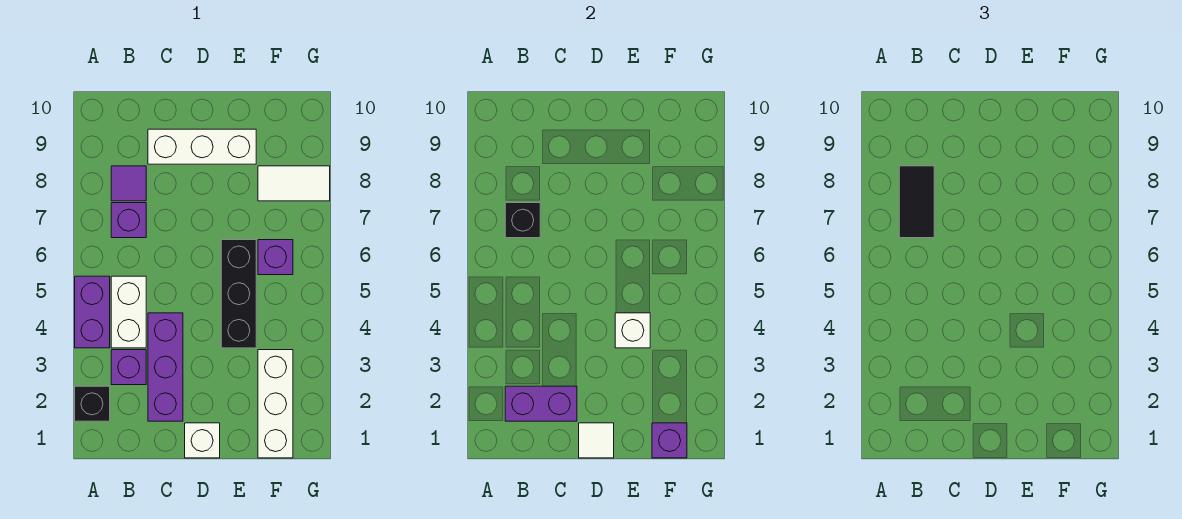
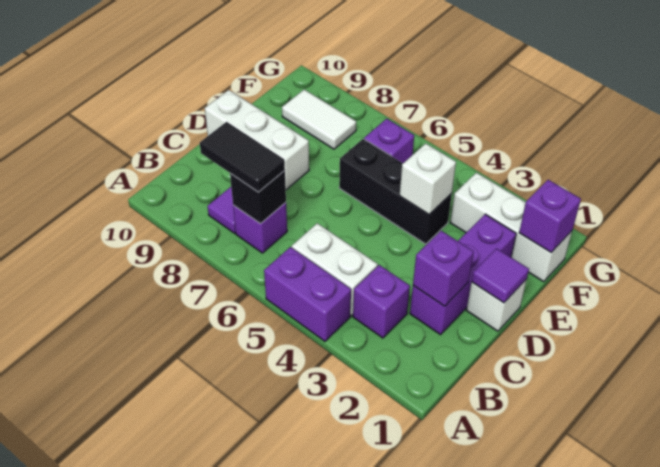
black brick A2 level 1 -> none
purple brick B2:C2 level 2 -> purple brick C2 level 2
purple brick C2:C4 level 1 -> purple brick C2:E2 level 1
white brick C9:E9 level 1 -> white brick D8:D10 level 1
white tile D1 level 2 -> purple tile D1 level 2
white tile F8:G8 level 1 -> white tile F8:F9 level 1

